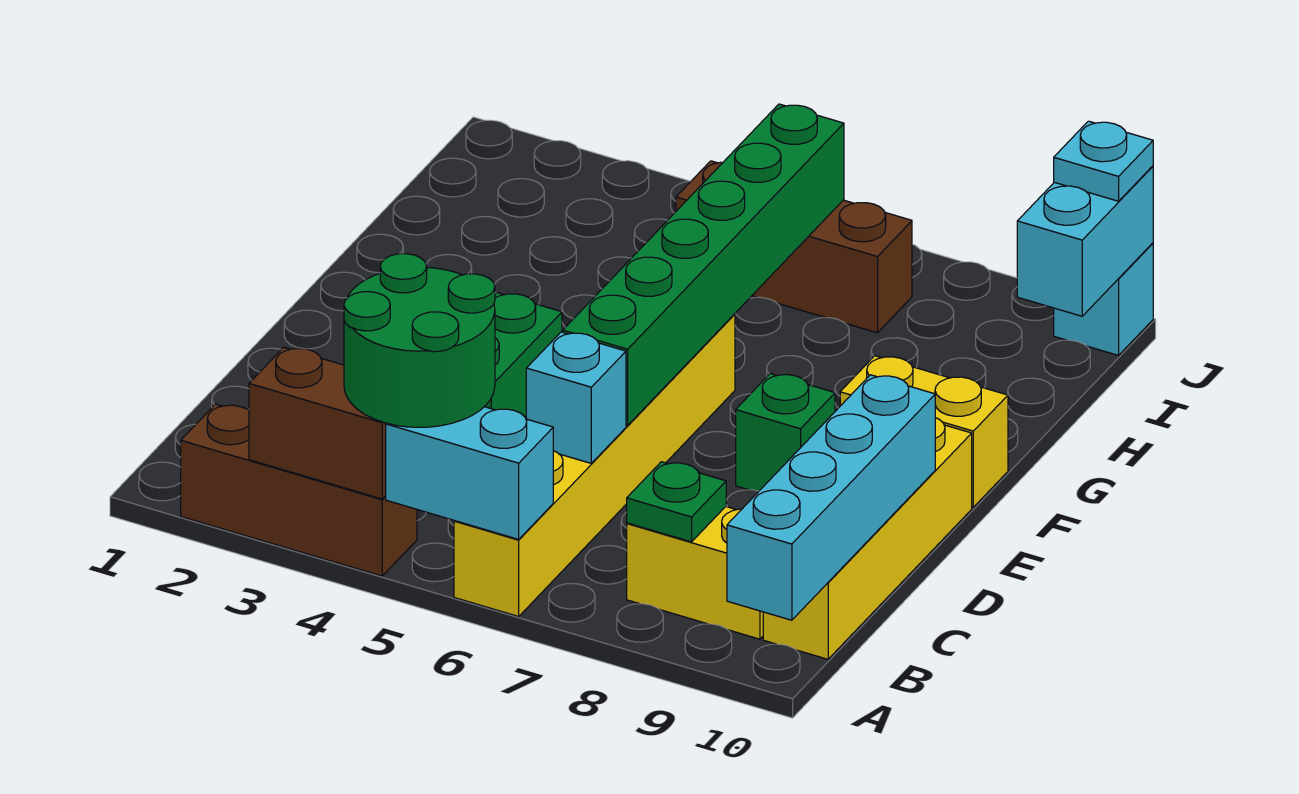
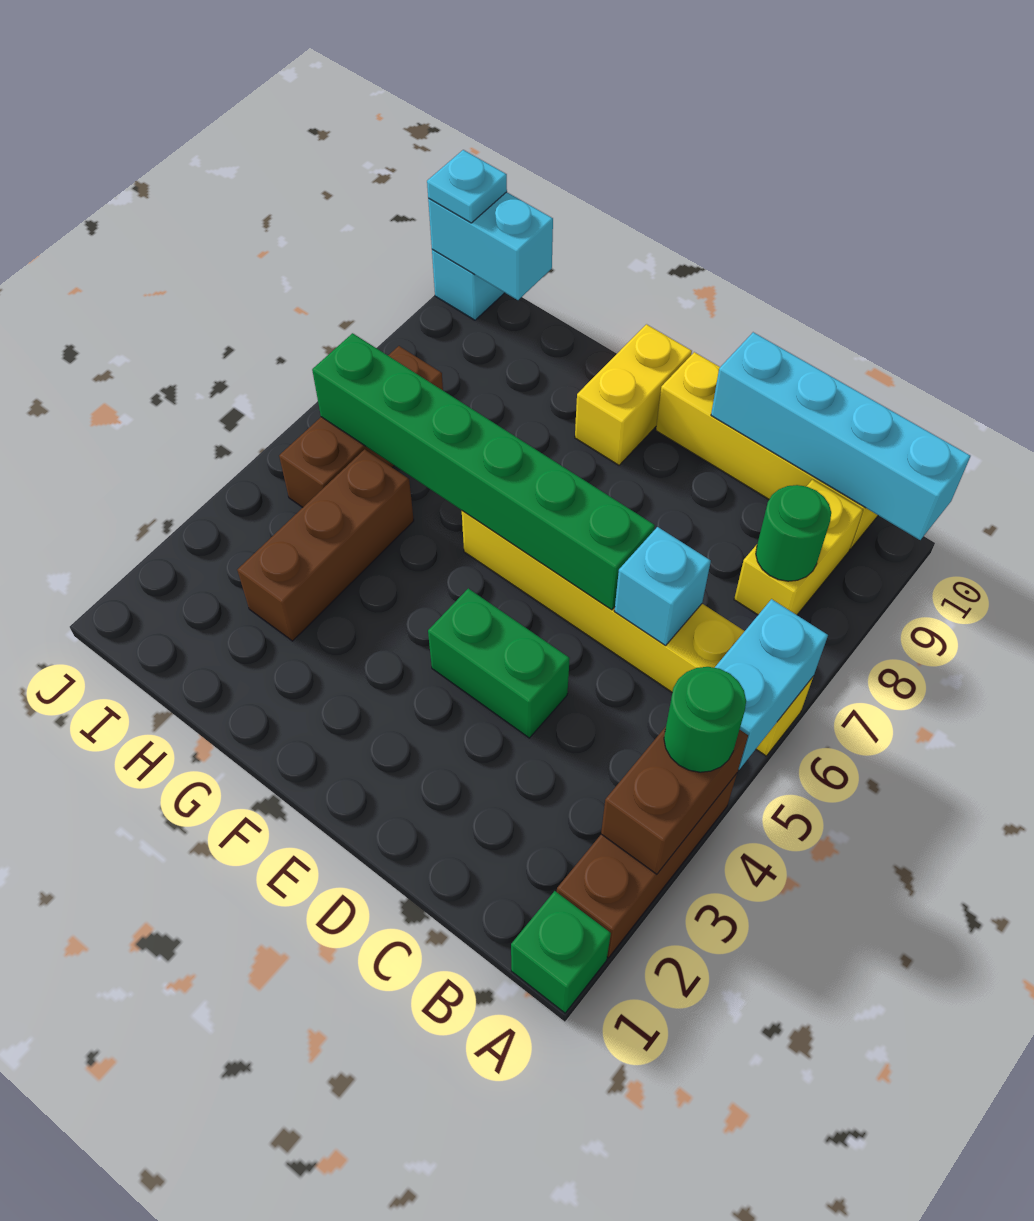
green round brick A4:B5 level 3 -> green round brick A4 level 3
green plate B8 level 2 -> green round brick B8 level 2
green brick E8 level 1 -> green brick A1 level 1
none -> brown brick H3:H5 level 1

